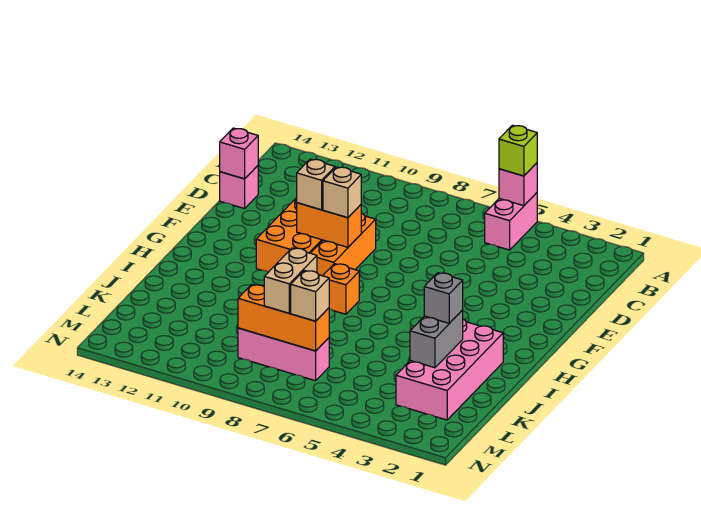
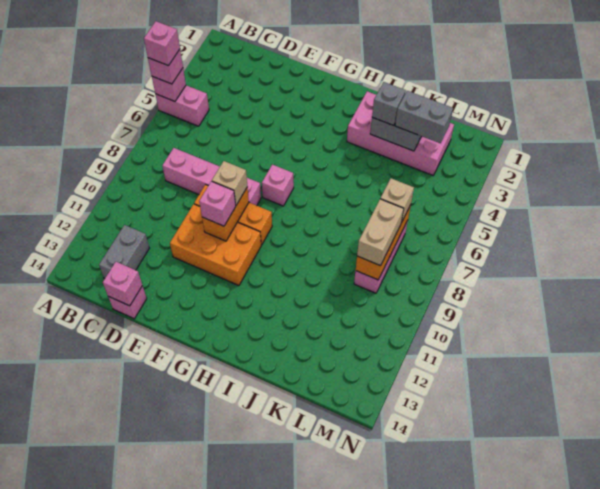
lime brick A5 level 3 -> pink brick A5 level 3
none -> pink brick A5 level 4
none -> pink brick C8:F8 level 1
none -> grey brick C12:C13 level 1
tan brick F10 level 3 -> pink brick F10 level 3
none -> pink brick G7 level 1
orange brick H8 level 1 -> none
none -> grey brick K3:L3 level 3
tan brick K8:L8 level 3 -> tan brick L8:L9 level 3

